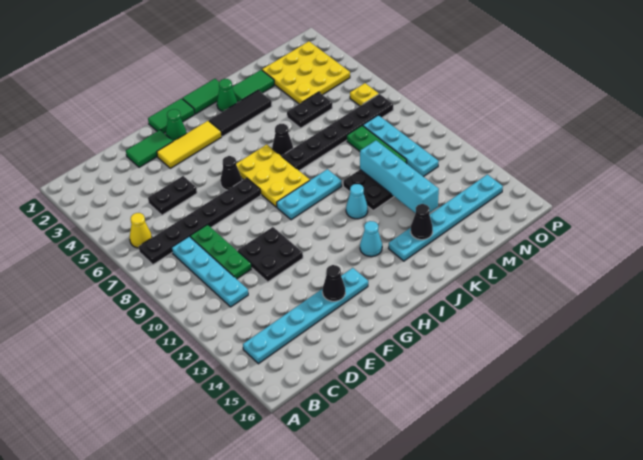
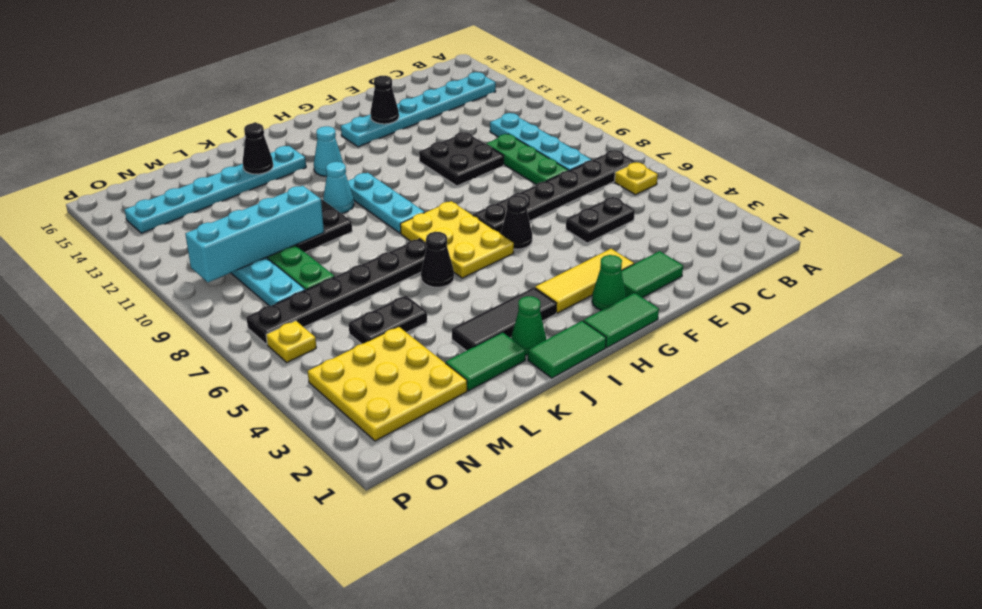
yellow cone B6 level 1 -> yellow plate B6 level 1
cyan plate H9:J9 level 1 -> cyan plate I9:I11 level 1
cyan brick L10:L13 level 2 -> cyan brick L10:O10 level 2

